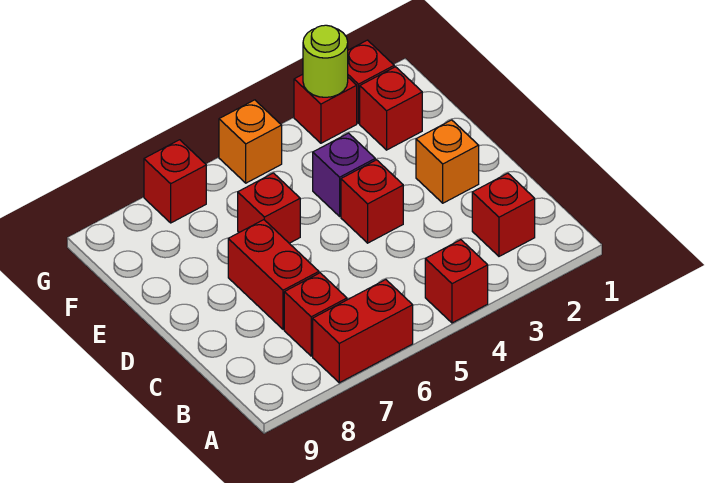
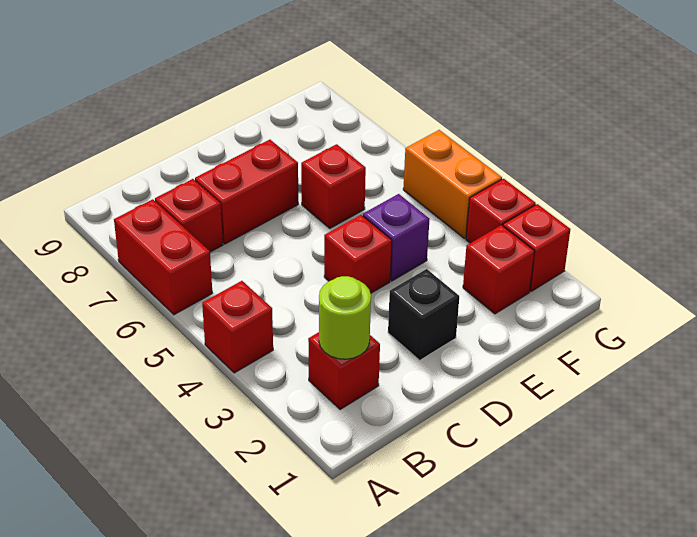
orange brick D2 level 1 -> black brick D2 level 1
lime round brick G3 level 2 -> lime round brick B2 level 2
orange brick G5 level 1 -> orange brick G4:G5 level 1
red brick G7 level 1 -> none

